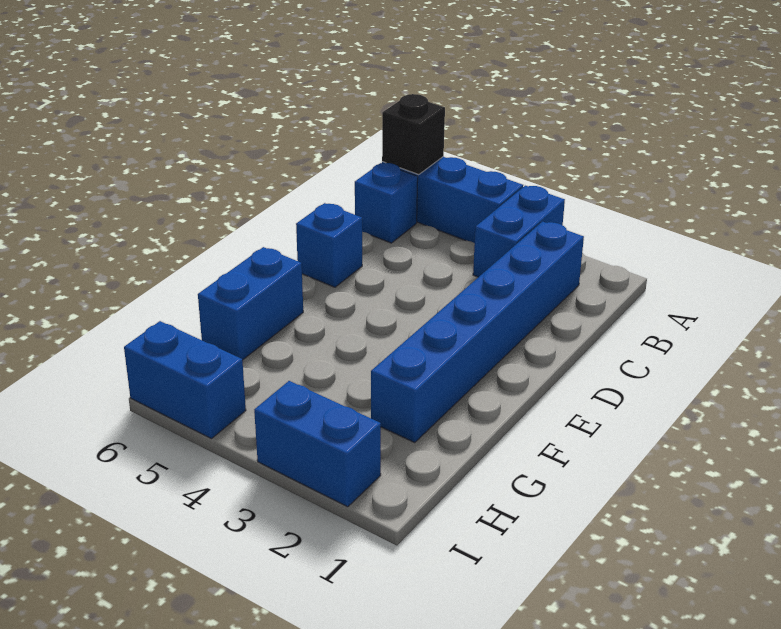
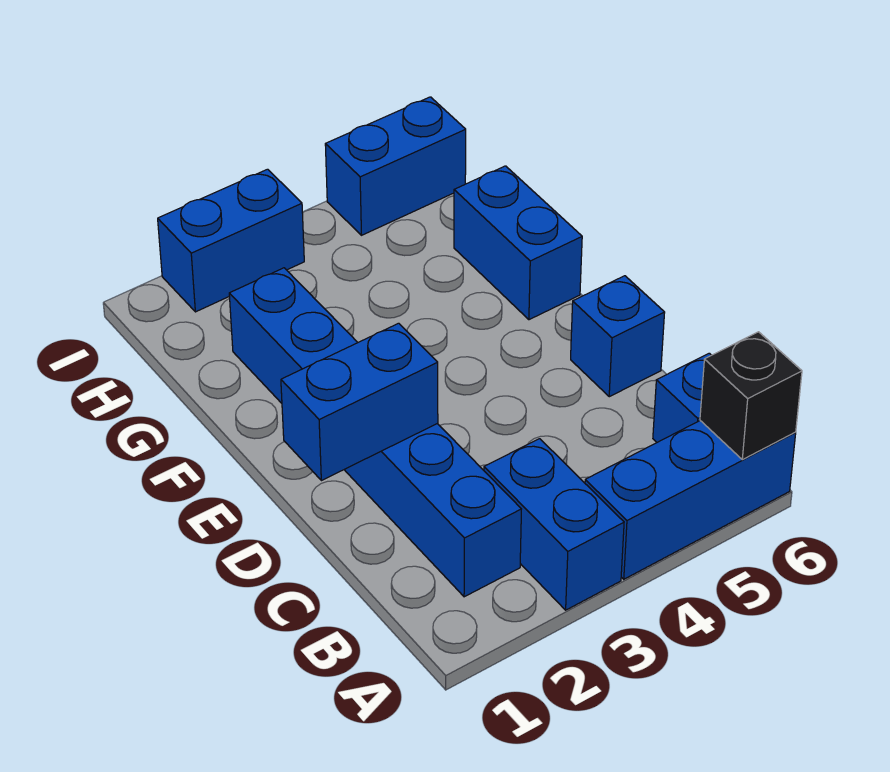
none -> blue brick D1:D2 level 2

